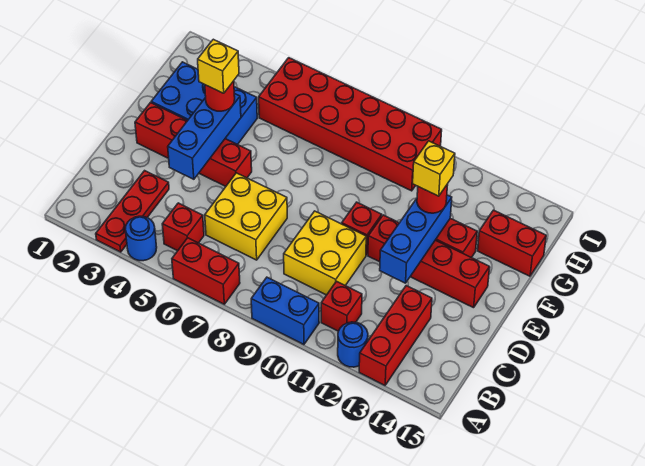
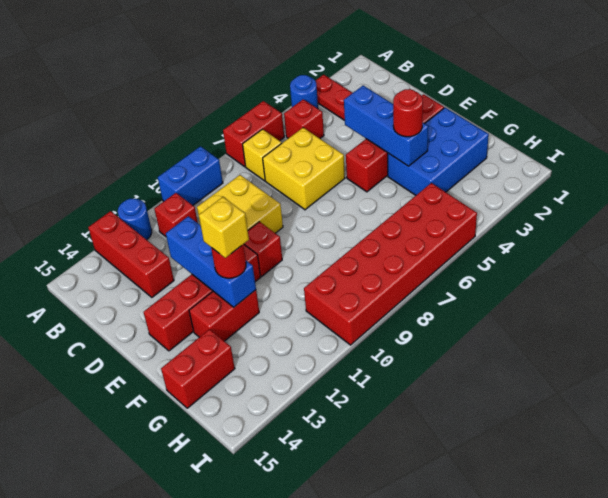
yellow brick F4 level 4 -> yellow brick B7 level 1

